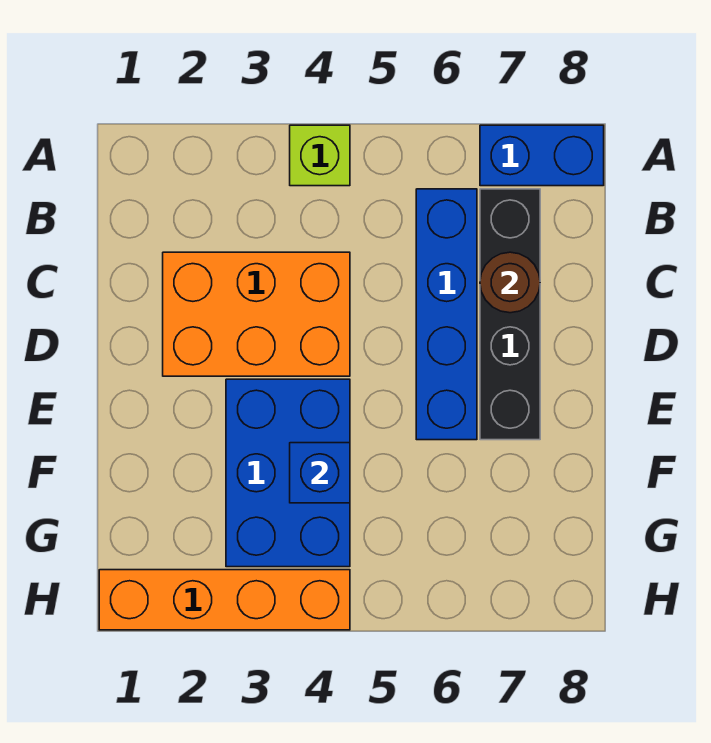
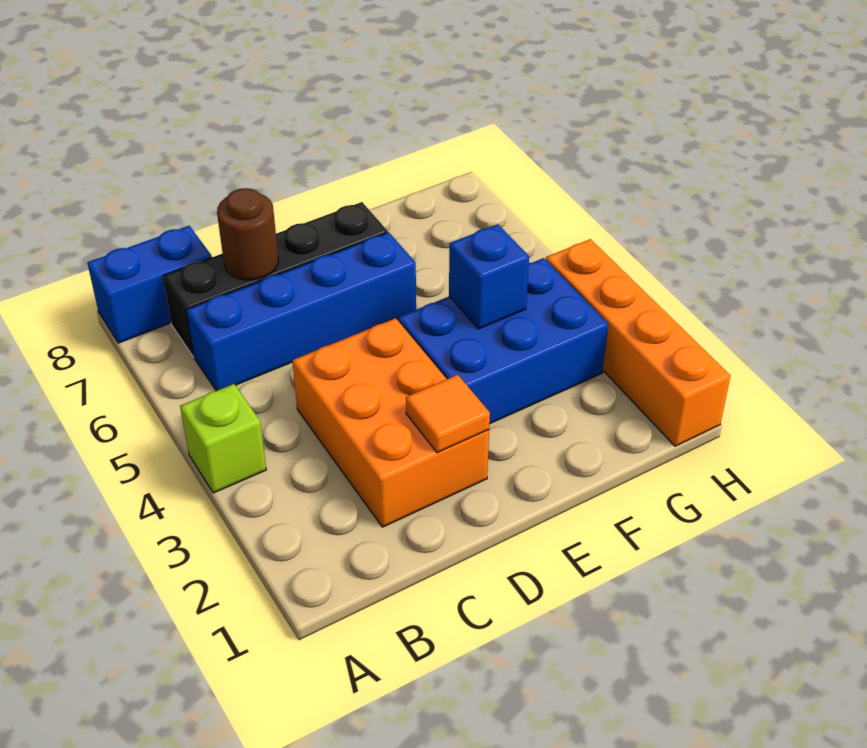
blue brick A7:A8 level 1 -> blue brick A8:B8 level 1
none -> orange tile D2 level 2

